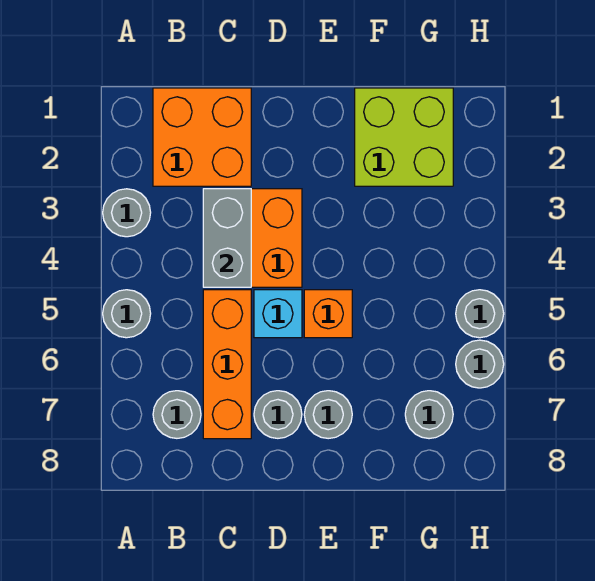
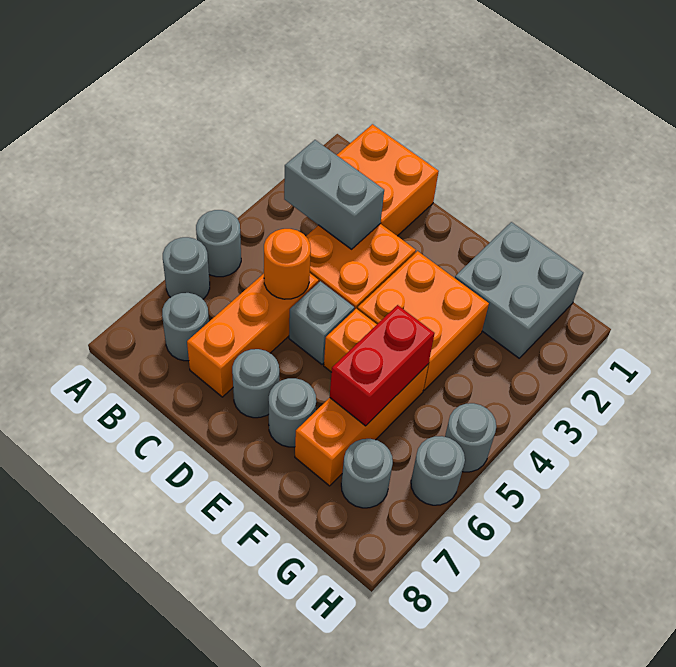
grey round brick A3 level 1 -> grey round brick A6 level 1
grey brick C3:C4 level 2 -> grey brick B3:C3 level 2
none -> orange round brick C5 level 2
cyan brick D5 level 1 -> grey brick D5 level 1
none -> orange brick E3:F4 level 1
lime brick F1:G2 level 1 -> grey brick F1:G2 level 1
none -> orange brick F5:F7 level 1
none -> red brick F5:F6 level 2

